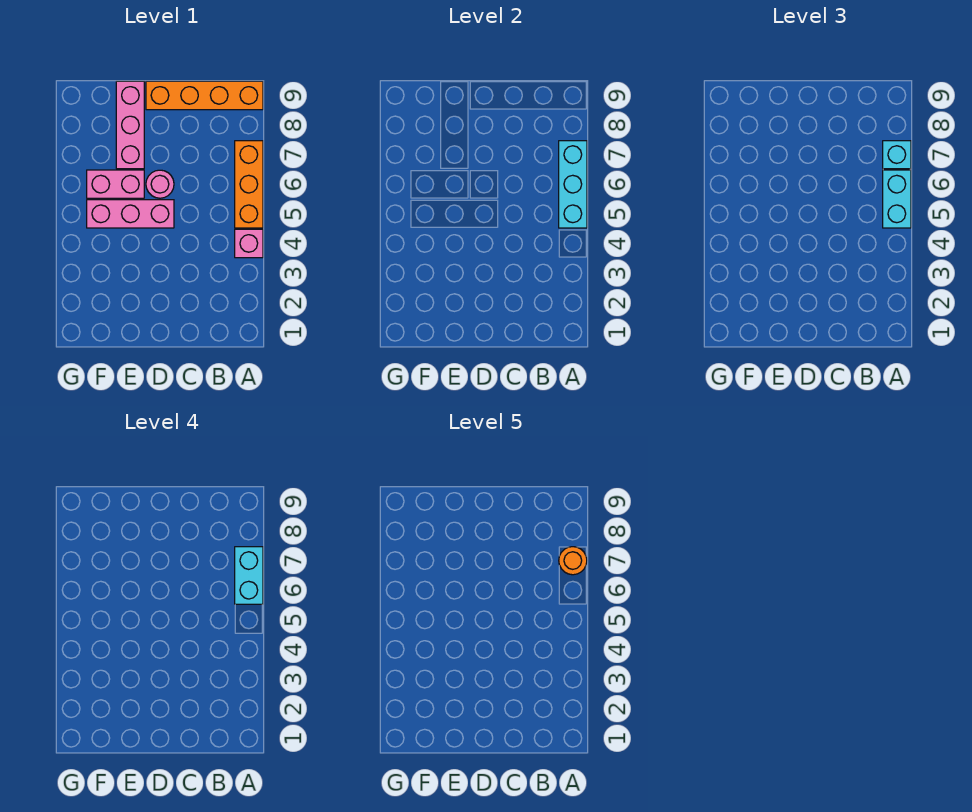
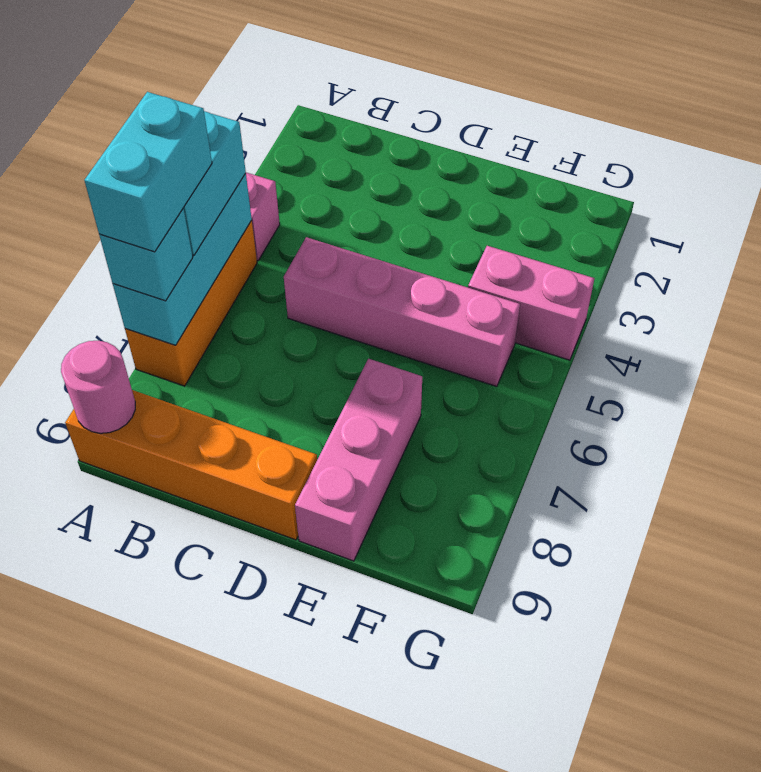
orange round brick A7 level 5 -> none
pink brick D5:F5 level 1 -> pink brick C5:F5 level 1
pink round brick D6 level 1 -> pink round brick A9 level 2
pink brick E6:F6 level 1 -> pink brick F4:G4 level 1

